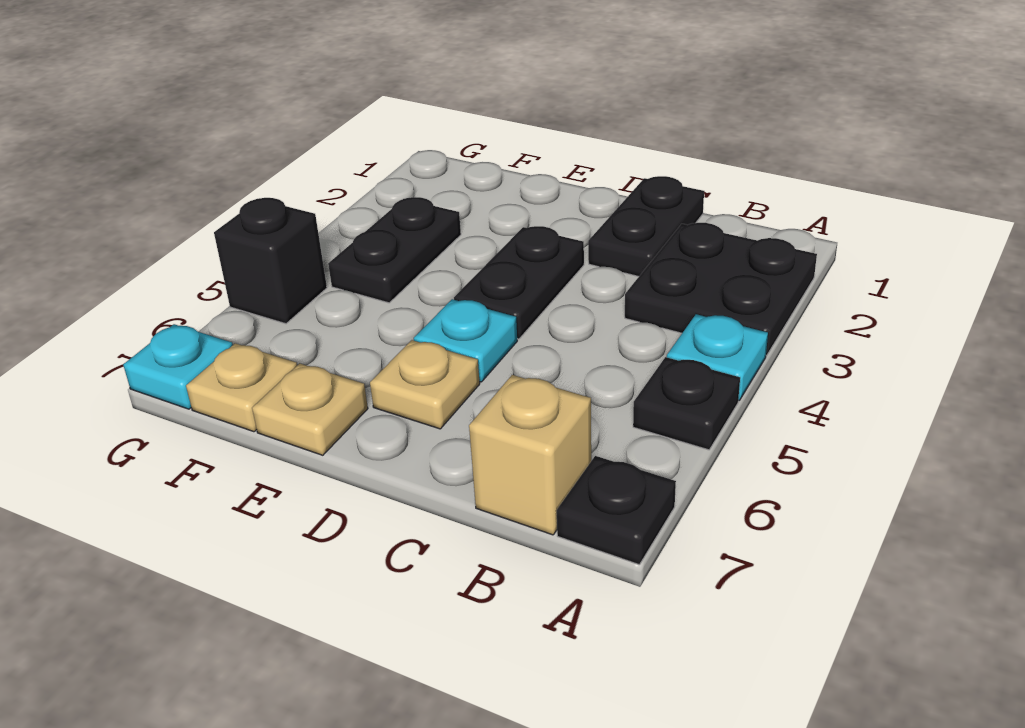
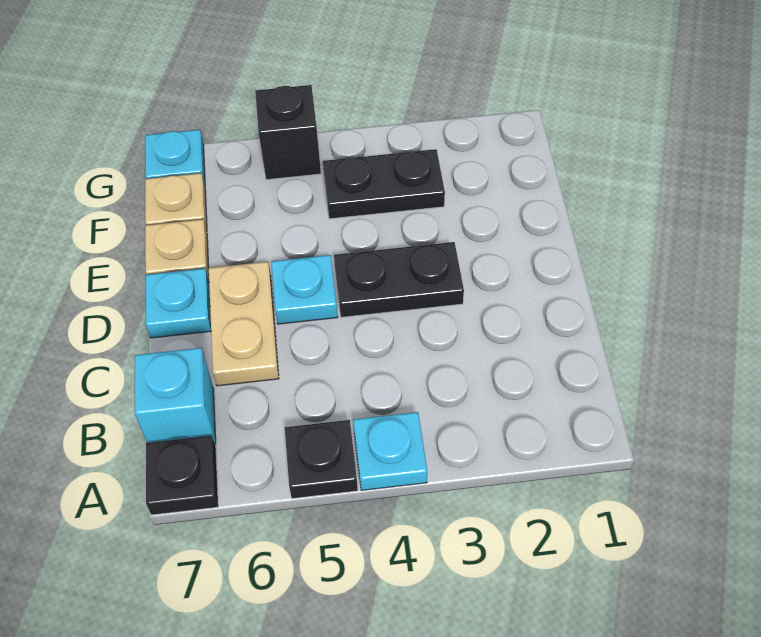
black plate A2:B3 level 1 -> none
tan brick B7 level 1 -> cyan brick B7 level 1
black plate C1:C2 level 1 -> none
tan plate D6 level 1 -> tan plate C6:D6 level 1
none -> cyan plate D7 level 1

